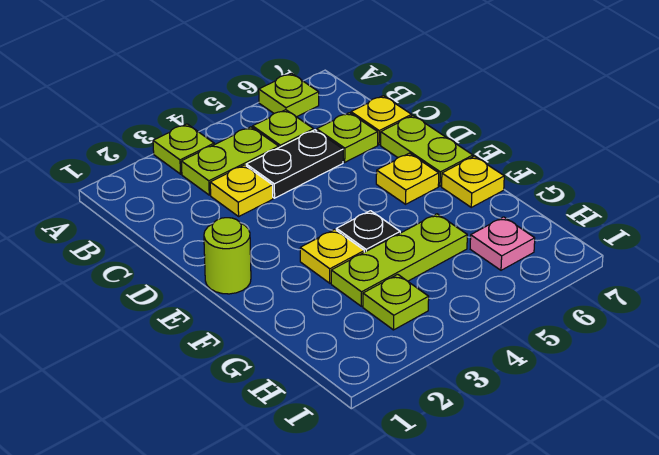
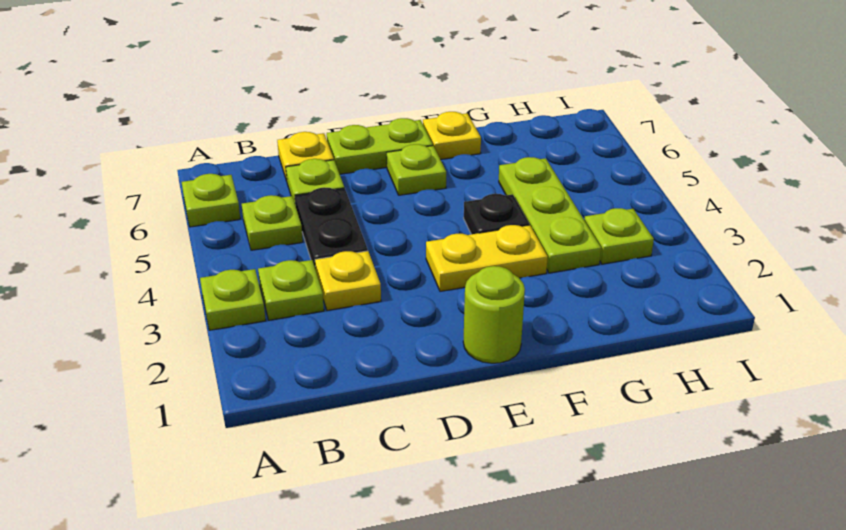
lime plate B3:B4 level 1 -> lime plate B3 level 1
yellow plate E6 level 1 -> lime plate E6 level 1
yellow plate F3 level 1 -> yellow plate E3:F3 level 1
pink plate H6 level 1 -> none

